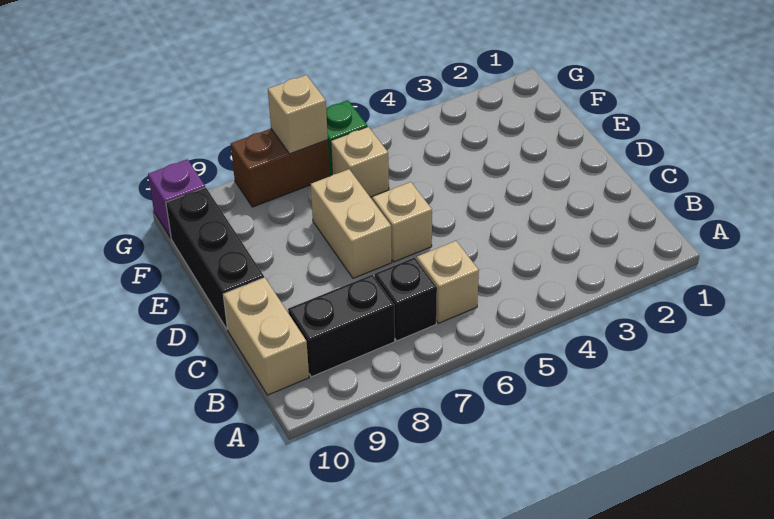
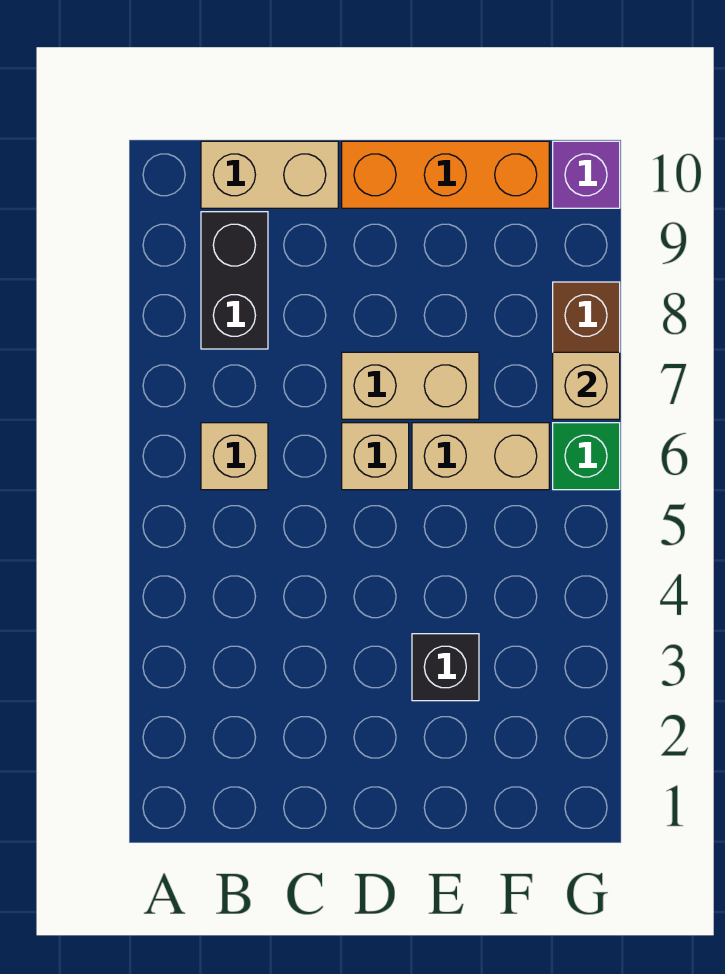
black brick B7 level 1 -> black brick E3 level 1
black brick D10:F10 level 1 -> orange brick D10:F10 level 1
tan brick F6 level 1 -> tan brick E6:F6 level 1

